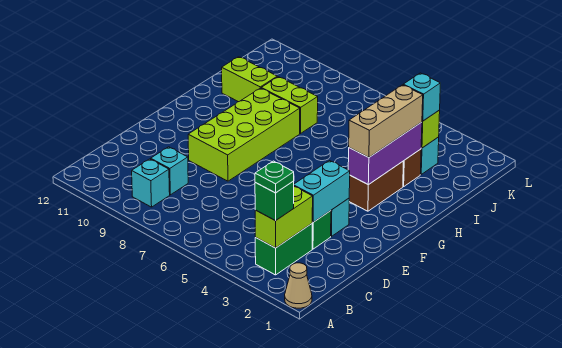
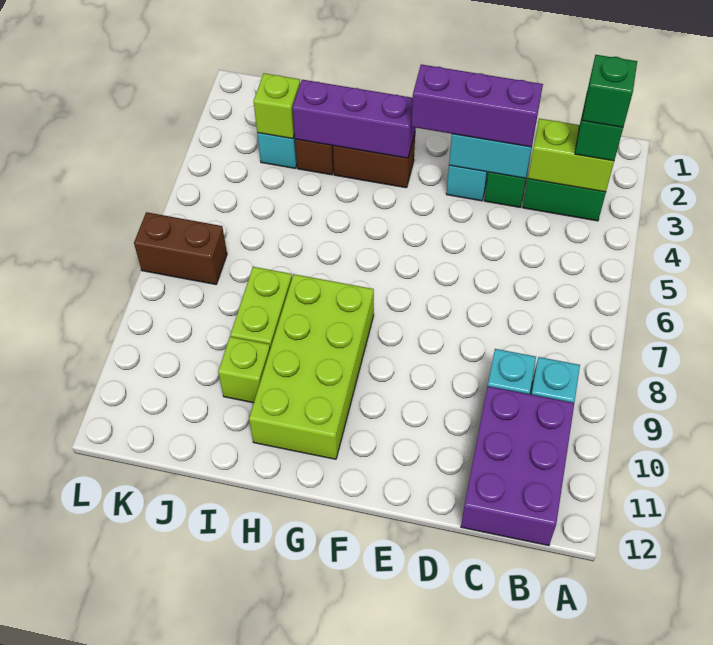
tan cone A1 level 1 -> none
green plate B3 level 4 -> green brick B3 level 4
none -> purple brick B10:C12 level 1
none -> purple brick D3:F3 level 3
lime brick E8:H9 level 1 -> lime brick G8:H11 level 1
tan brick G3:I3 level 3 -> none
lime brick I10:I11 level 1 -> lime brick I10 level 1
cyan brick J3 level 3 -> none
none -> brown brick K7:L7 level 1

